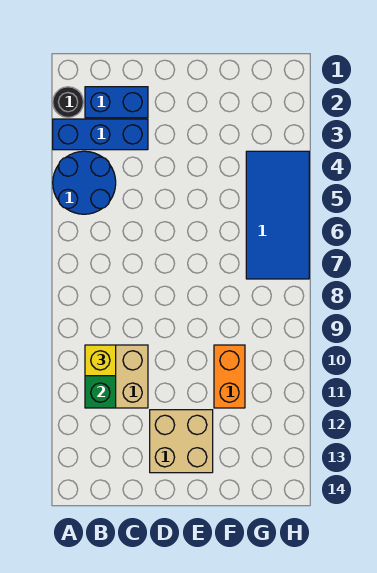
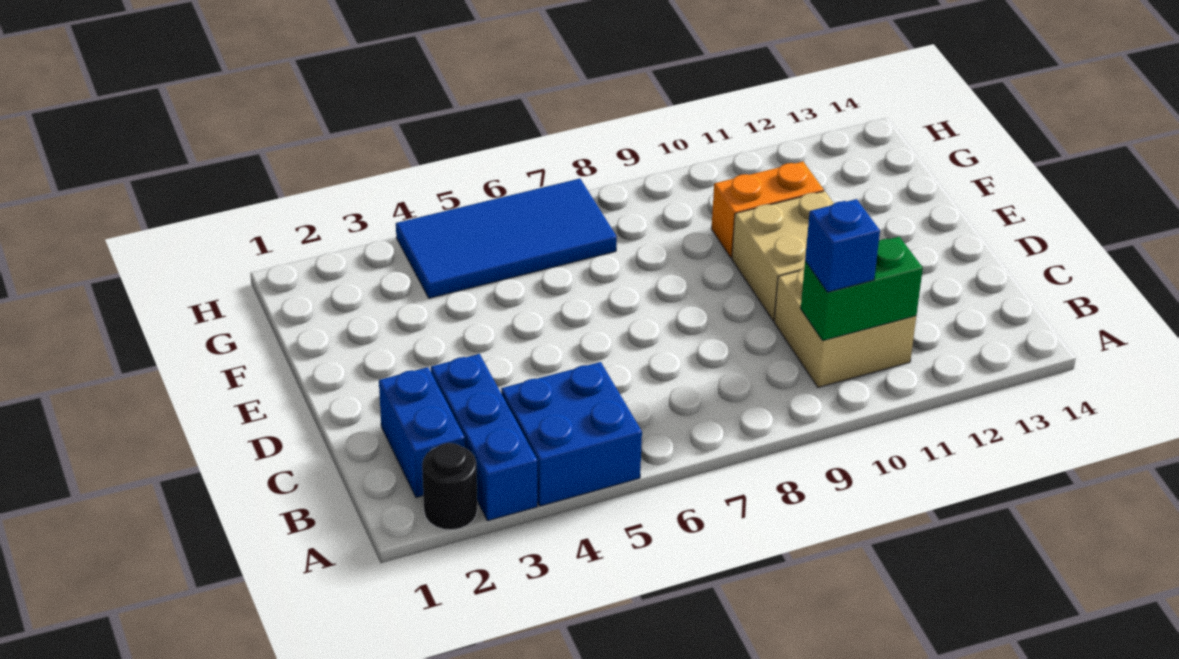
blue round brick A4:B5 level 1 -> blue brick A4:B5 level 1
yellow brick B10 level 3 -> blue brick B10 level 3
tan brick D12:E13 level 1 -> tan brick D10:E11 level 1

